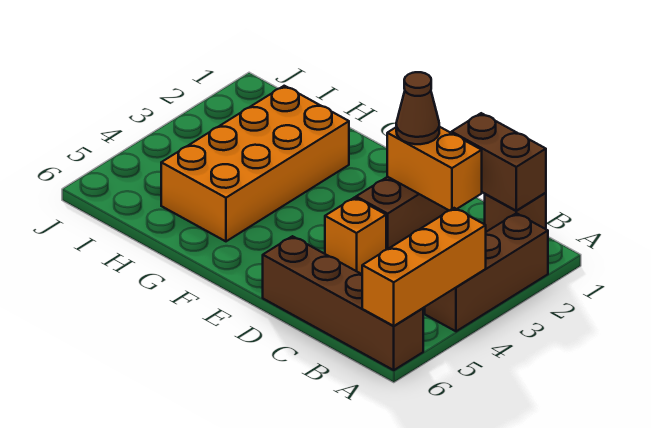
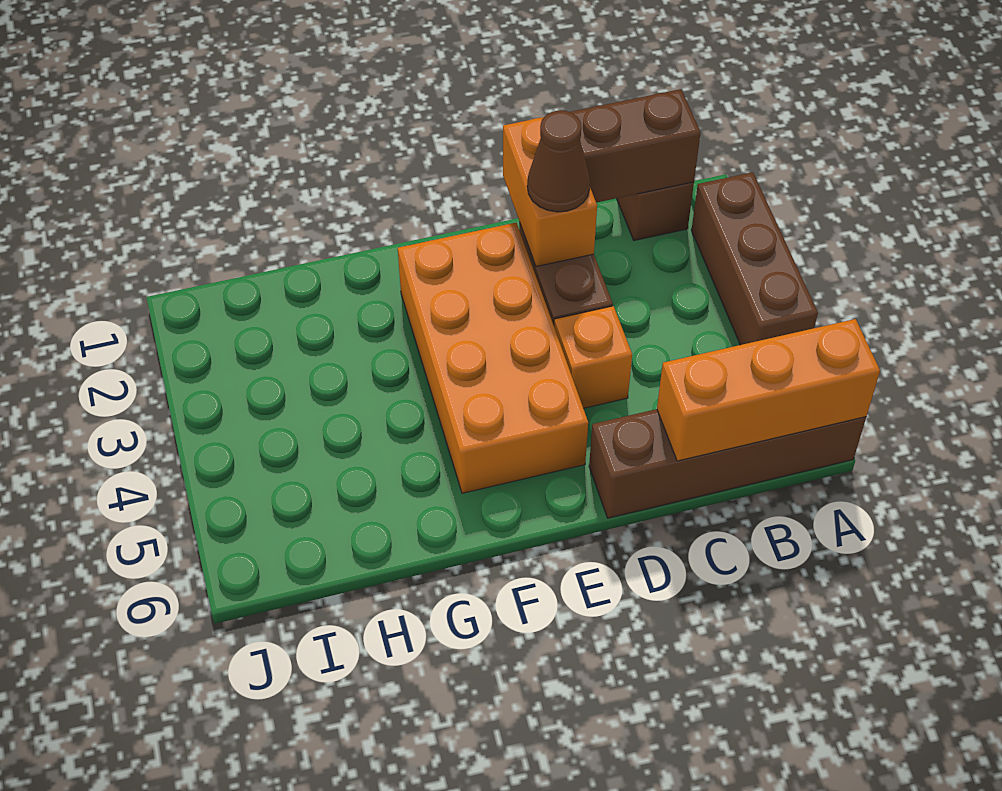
orange brick A4:A6 level 2 -> orange brick A6:C6 level 2
orange brick C2:D2 level 2 -> orange brick D1:D2 level 2
orange brick G2:H5 level 1 -> orange brick E2:F5 level 1

